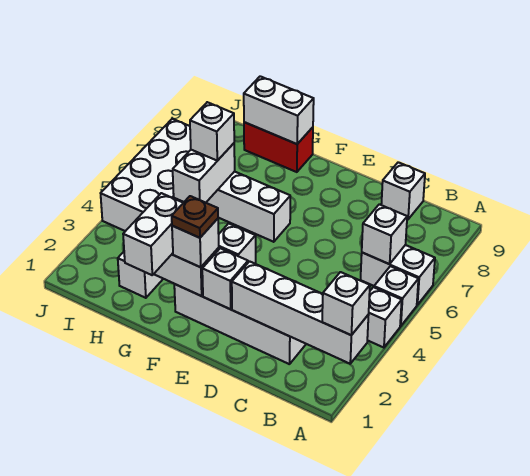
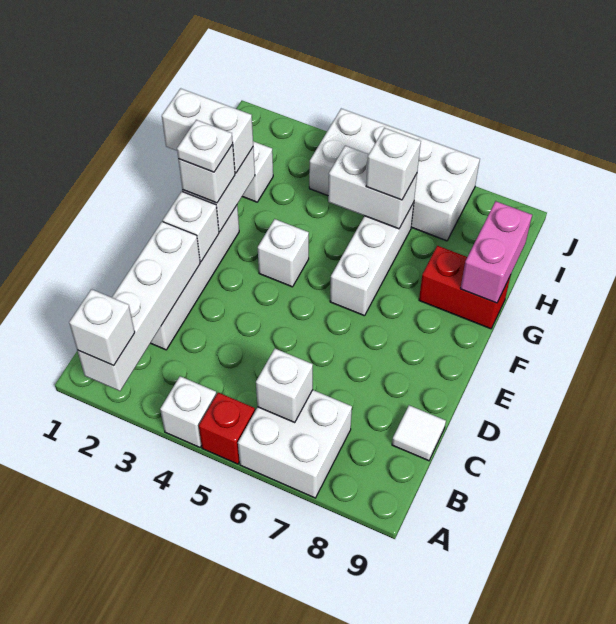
white brick A5 level 1 -> red brick A5 level 1
white brick A6:B6 level 1 -> white brick A6:B7 level 1
white brick C9 level 1 -> white tile C9 level 1
brown plate F2 level 4 -> white plate F2 level 4
red brick G9:H9 level 1 -> red brick G8:G9 level 1
white brick G9:H9 level 2 -> pink brick G9:H9 level 2

